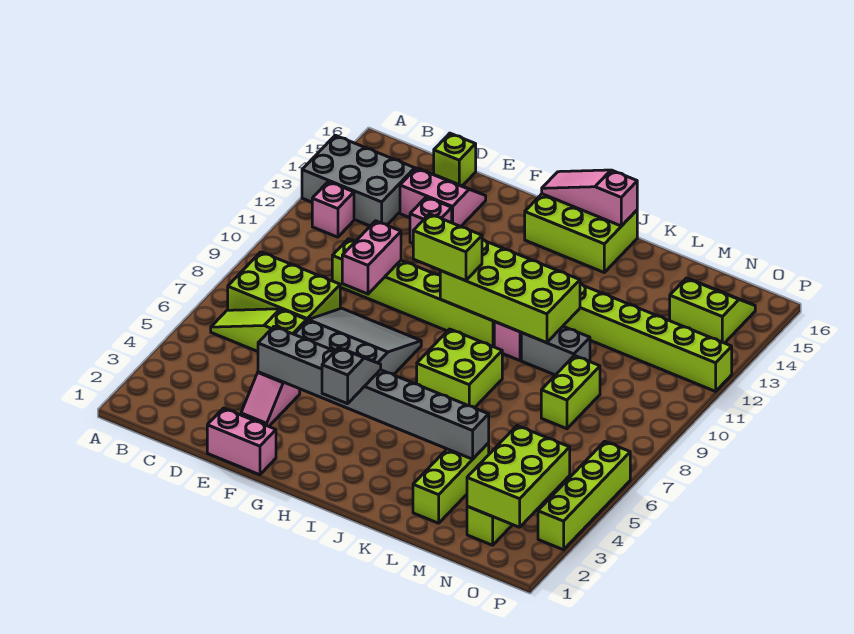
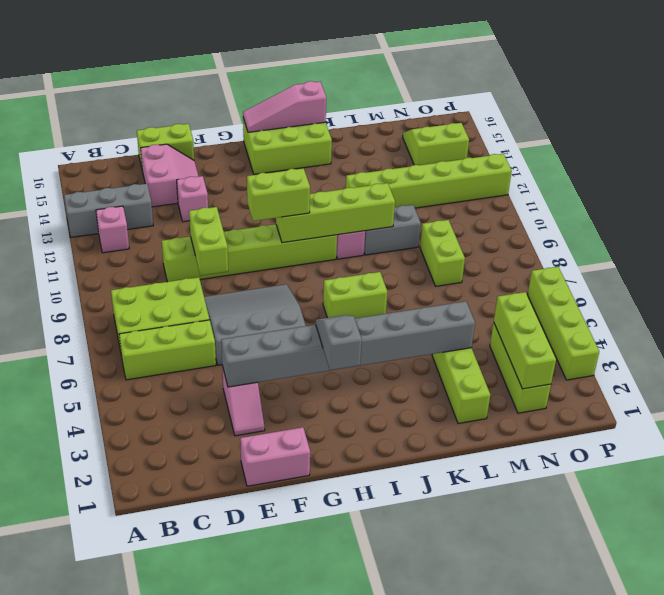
grey brick A13:C14 level 1 -> grey brick A13:C13 level 1
lime slope B6:D6 level 1 top D -> lime brick B6:D6 level 1
pink slope D14:E15 level 1 top 14 -> pink slope D14:E15 level 1 top D
lime brick D16 level 1 -> lime brick D16:E16 level 1
pink brick E9:E10 level 2 -> lime brick E9:E10 level 2
lime brick H10:K11 level 2 -> lime brick H10:K10 level 2
lime brick I7:J8 level 1 -> lime brick I7:J7 level 1
lime brick N2:O4 level 2 -> lime brick N2:N4 level 2

